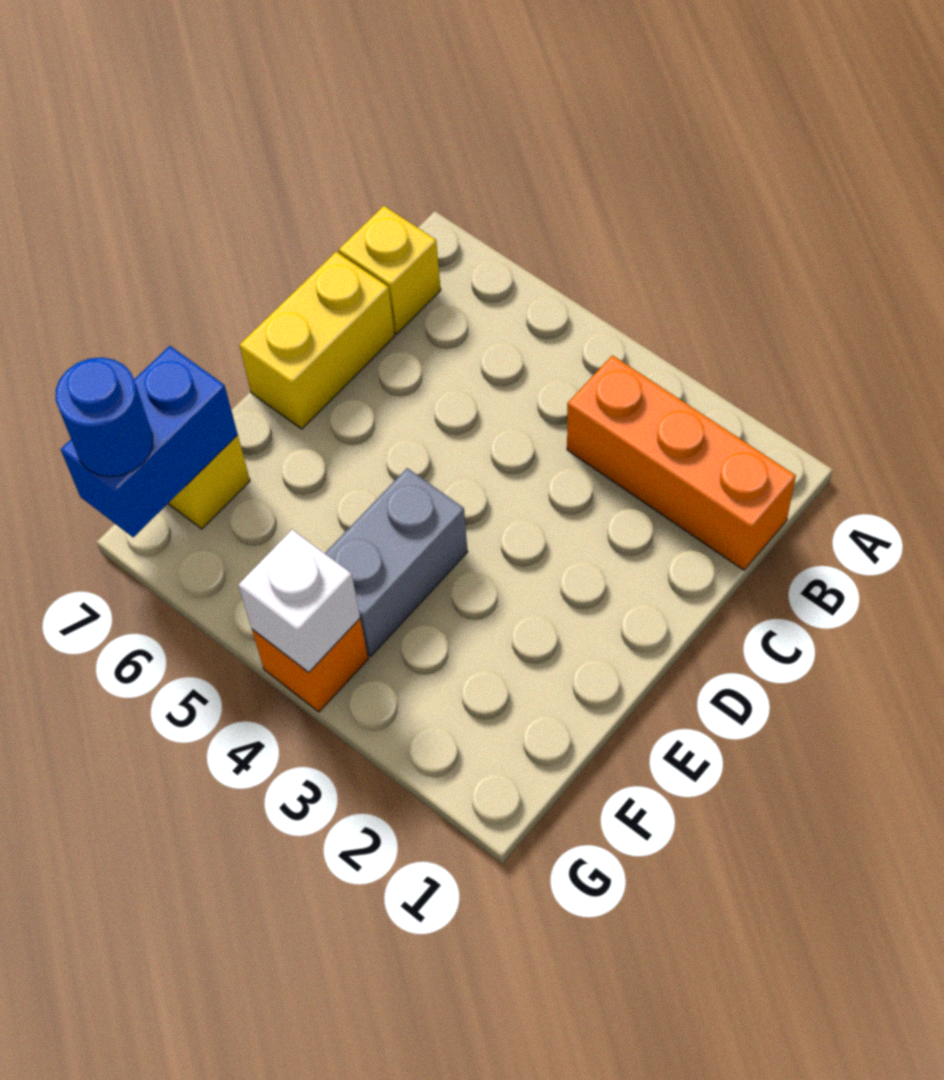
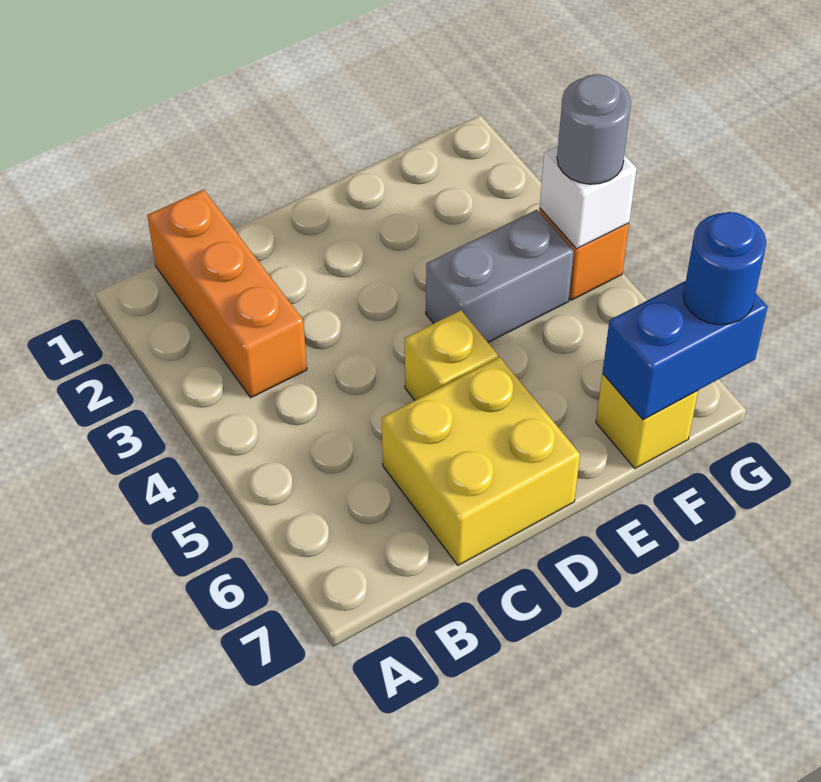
yellow brick B7 level 1 -> yellow brick D5 level 1
yellow brick C7:D7 level 1 -> yellow brick C6:D7 level 1
none -> grey round brick G4 level 3

